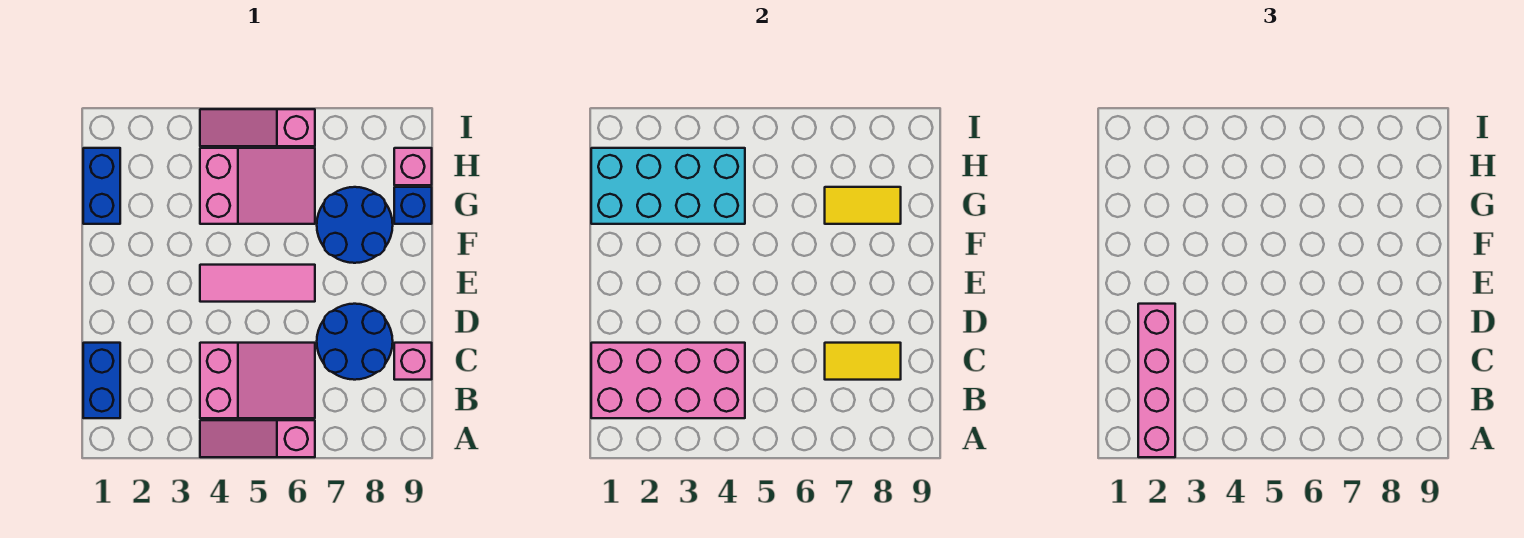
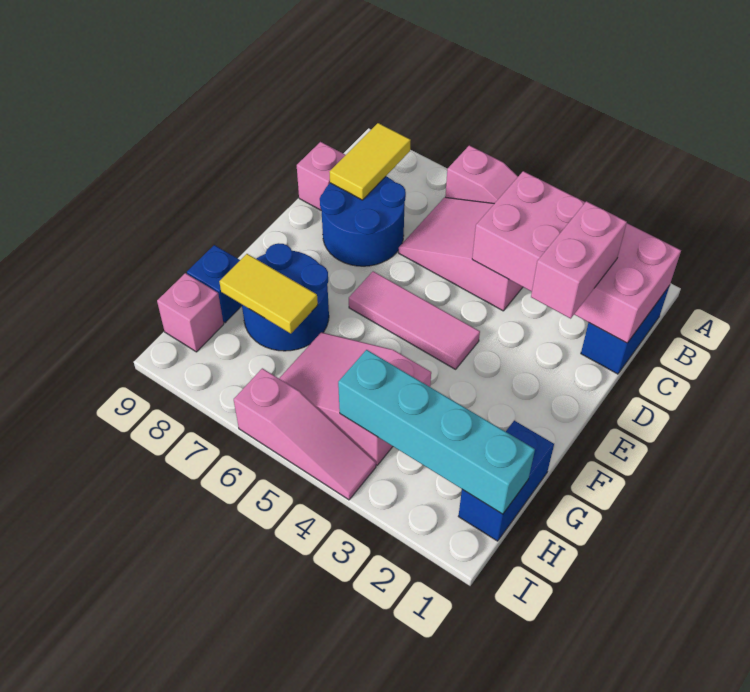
pink brick A2:D2 level 3 -> pink brick C2:D2 level 3
yellow tile C7:C8 level 2 -> yellow tile B8:C8 level 2
cyan brick G1:H4 level 2 -> cyan brick H1:H4 level 2

